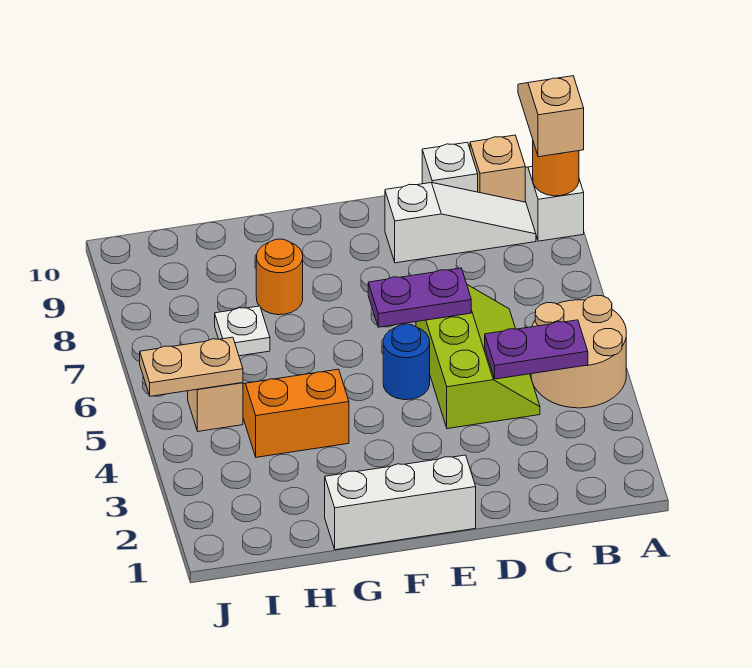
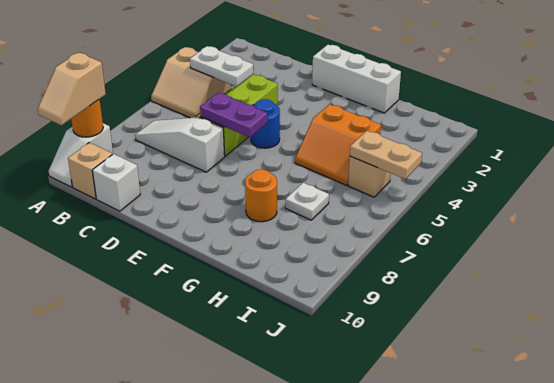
tan round brick A4:B5 level 1 -> tan slope A4:B5 level 1 top 4
purple plate B4:C4 level 2 -> white plate B4:C4 level 2
white slope B9:D9 level 1 top D -> white slope B7:D7 level 1 top D

